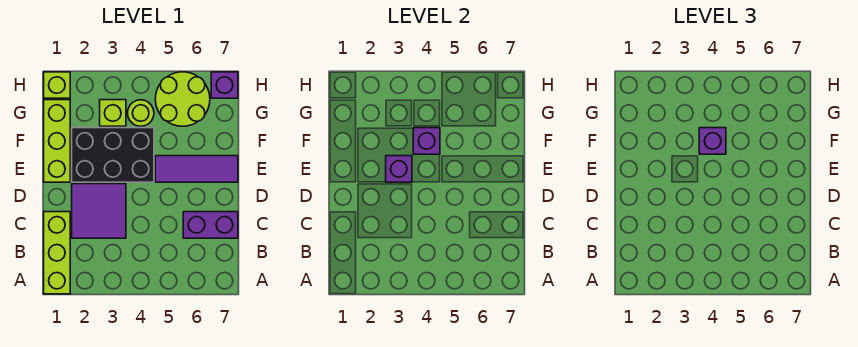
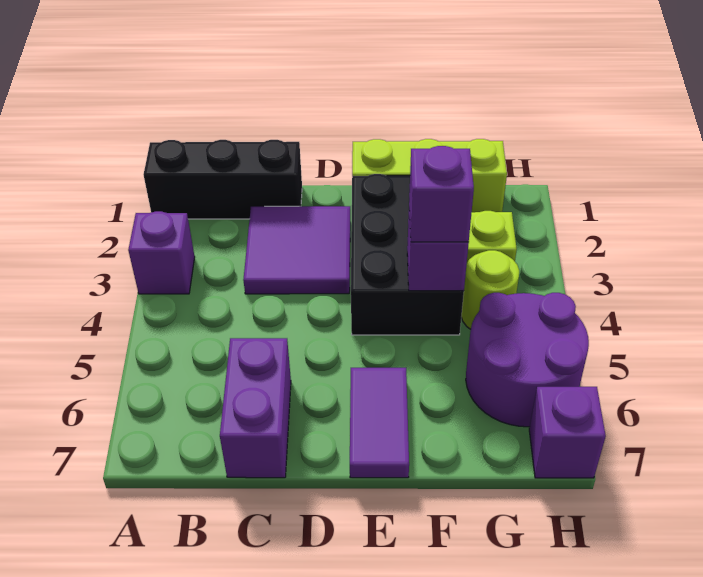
lime brick A1:C1 level 1 -> black brick A1:C1 level 1
purple brick E3 level 2 -> purple brick A3 level 1
purple tile E5:E7 level 1 -> purple tile E6:E7 level 1
lime round brick G5:H6 level 1 -> purple round brick G5:H6 level 1
lime brick H1 level 1 -> none

